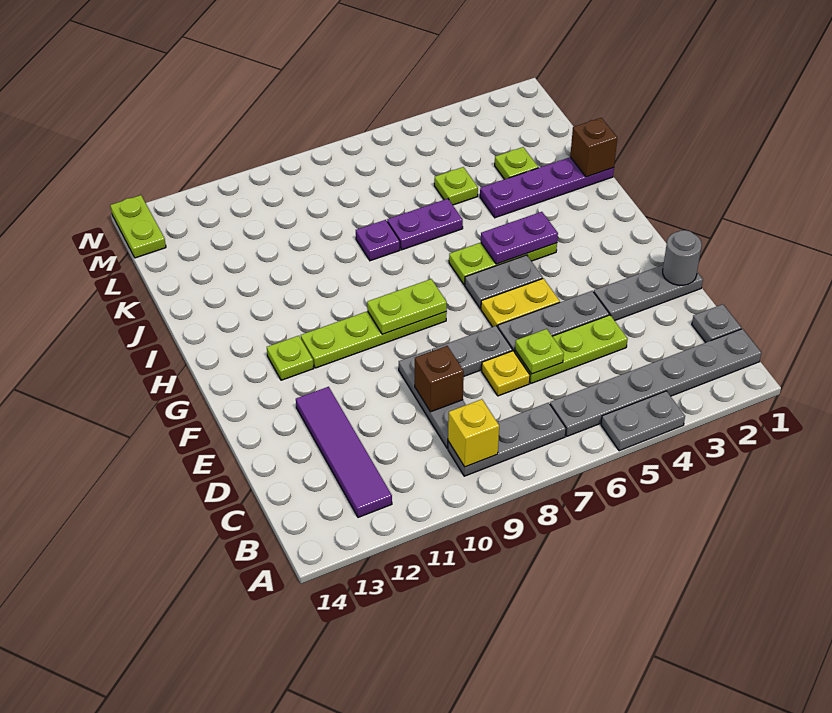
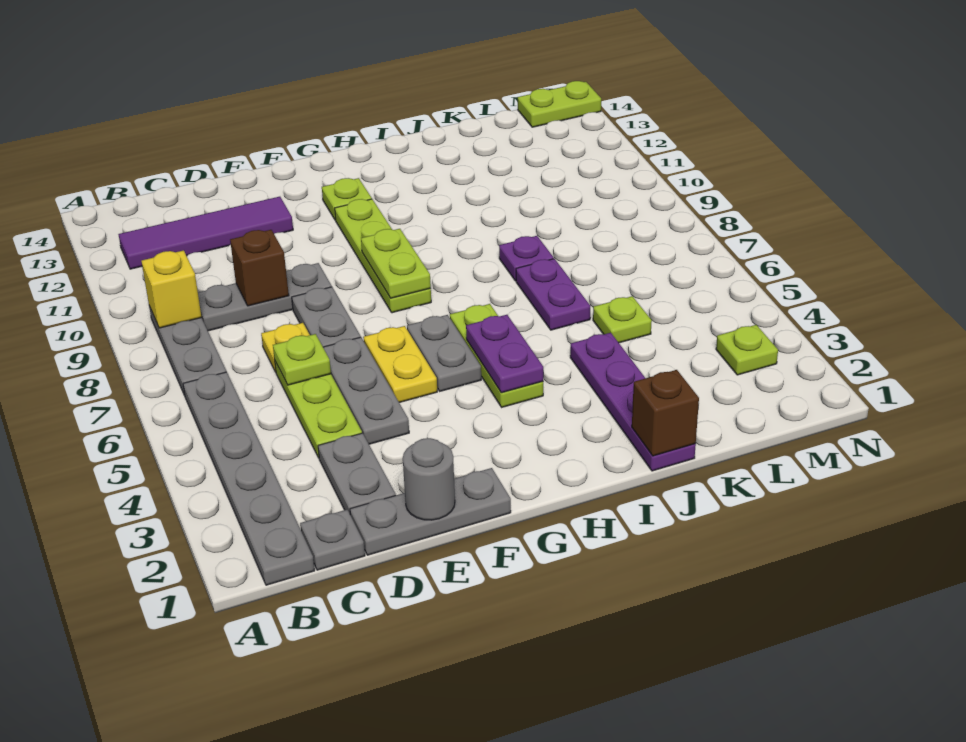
grey plate A4:A5 level 1 -> grey plate D2:D3 level 1
grey plate E1:E3 level 1 -> grey plate D1:F1 level 1
lime plate K3 level 1 -> lime plate M3 level 1

